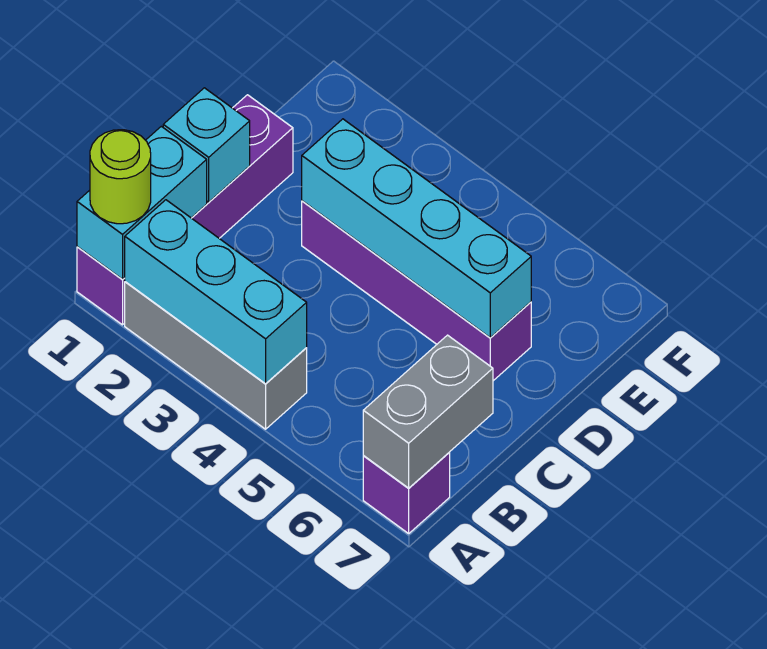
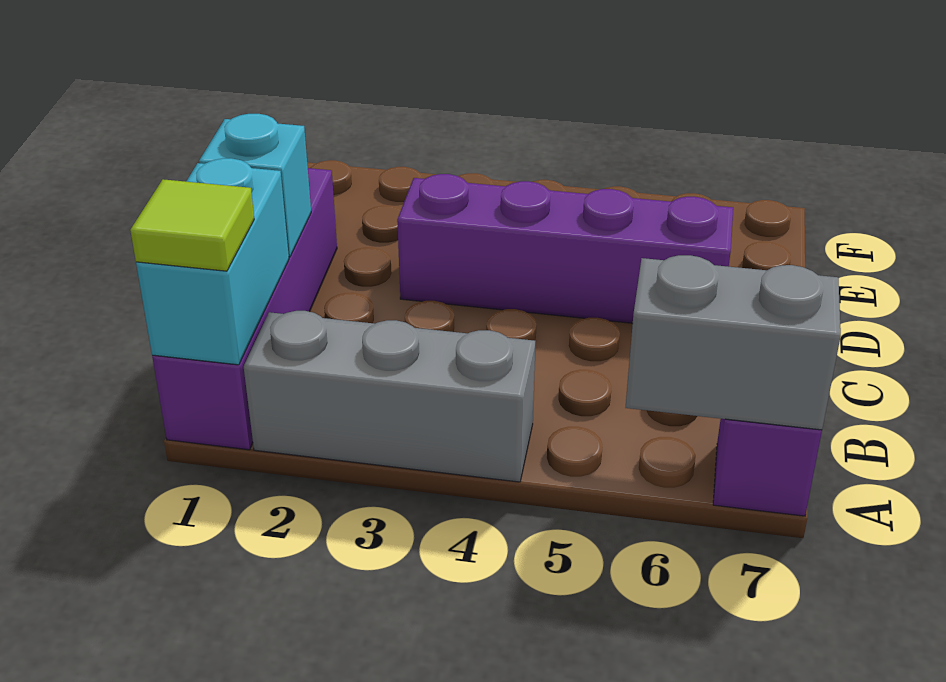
lime round brick A1 level 3 -> lime tile A1 level 3
cyan brick A2:A4 level 2 -> none
grey brick A7:B7 level 2 -> grey brick A6:A7 level 2
cyan brick D3:D6 level 2 -> none

